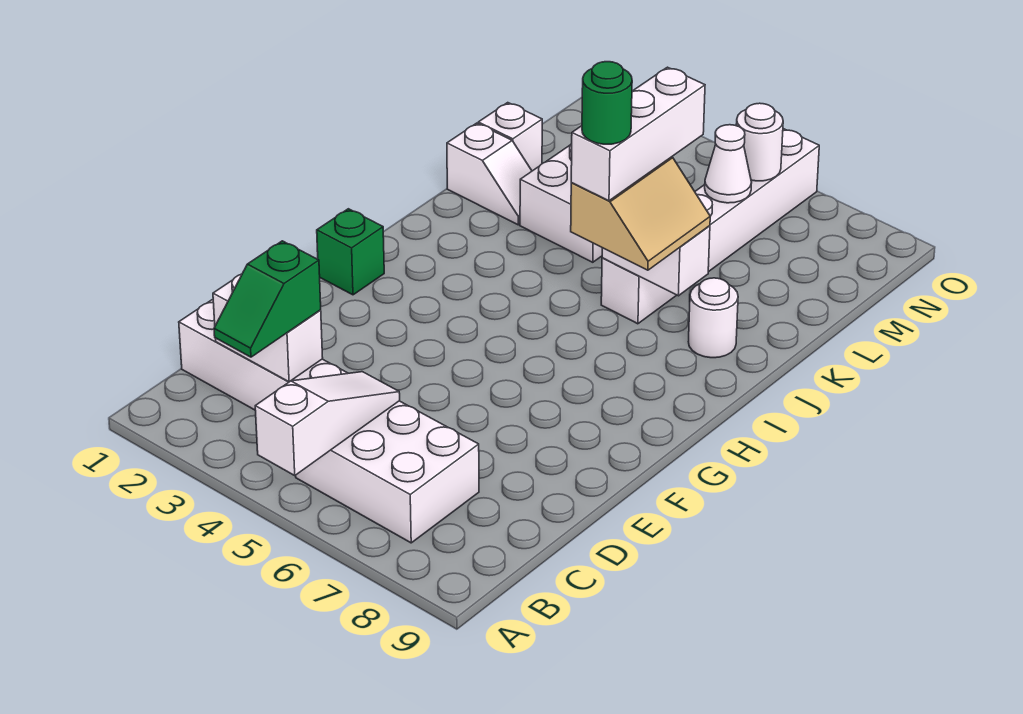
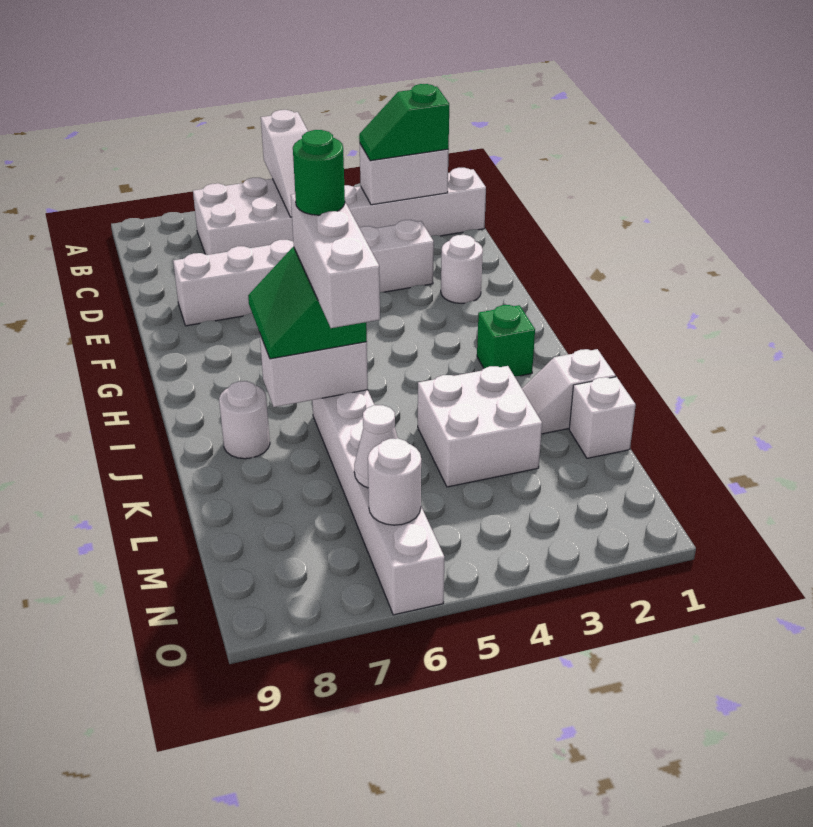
green slope B3:C3 level 3 top C -> green slope C2:C3 level 3 top 2
none -> white brick E3:E8 level 1
none -> white round brick F2 level 1
green brick G1 level 1 -> green brick I2 level 1
tan slope I6:J7 level 3 top 6 -> green slope I6:J7 level 3 top 6

